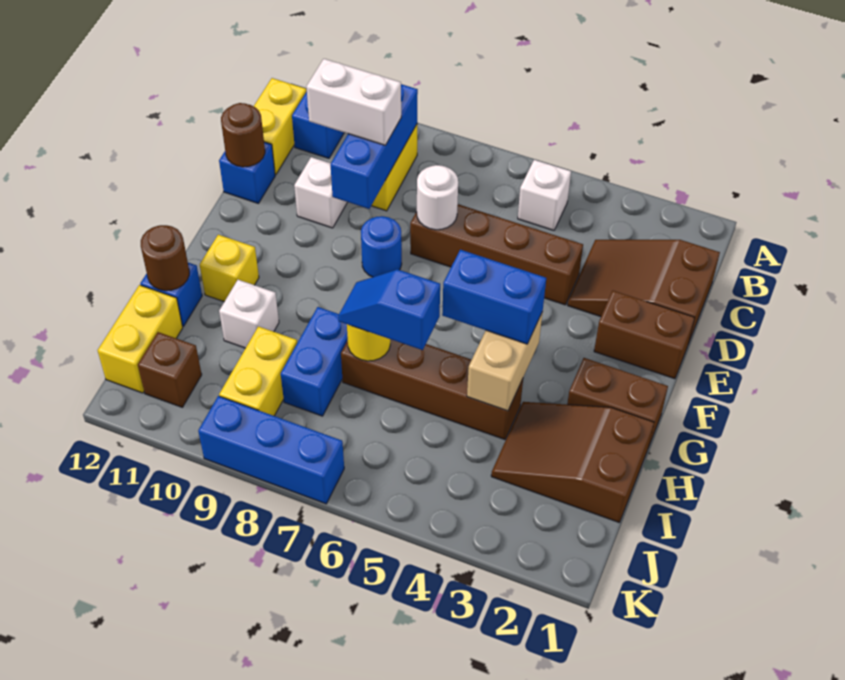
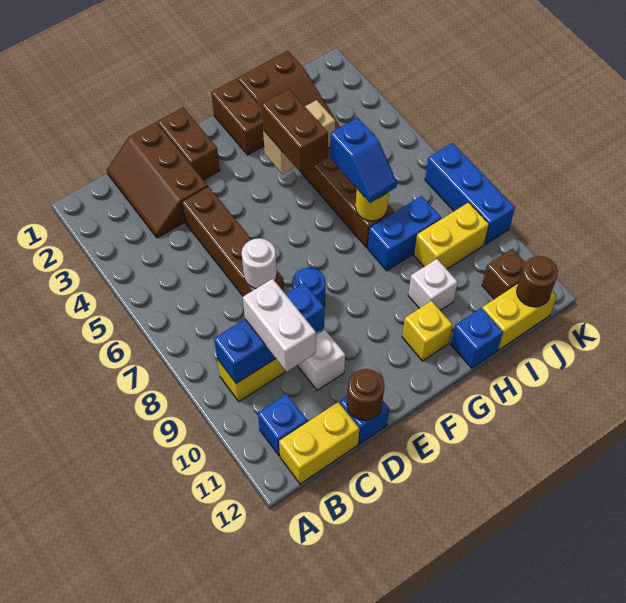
white brick B5 level 1 -> none
brown slope C1:D3 level 1 top 1 -> brown slope C1:D3 level 1 top D
blue brick G4:G5 level 3 -> brown brick G4:G5 level 3
brown round brick H12 level 2 -> brown round brick J12 level 2

